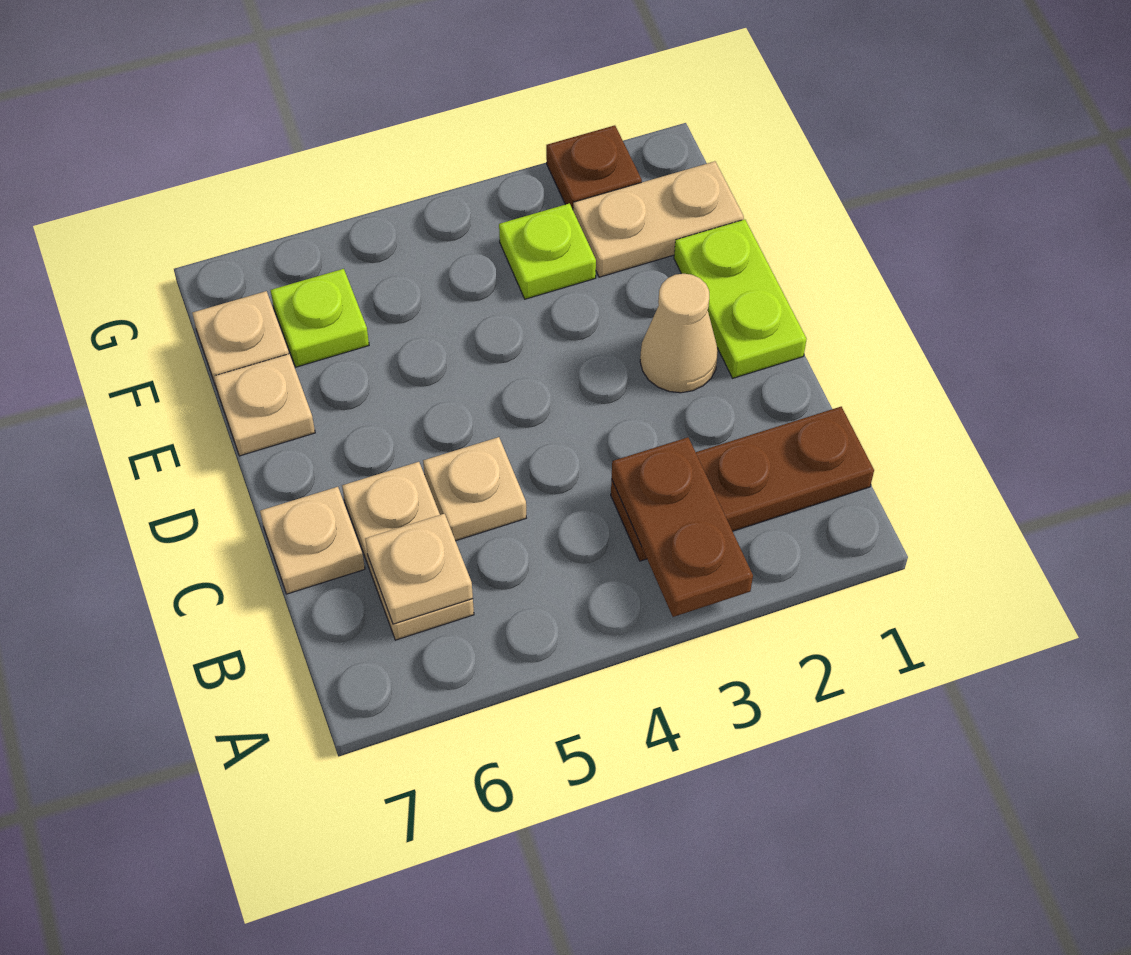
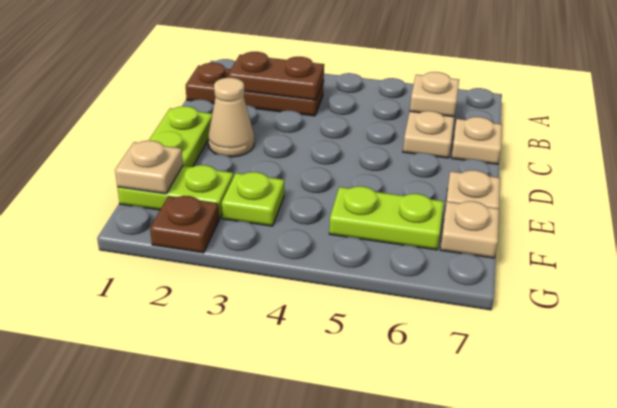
brown plate A3:B3 level 2 -> brown plate B2:B3 level 2
tan plate C5 level 1 -> tan plate F1 level 2
tan plate F1:F2 level 1 -> lime plate F1:F2 level 1
lime plate F6 level 1 -> lime plate F5:F6 level 1

